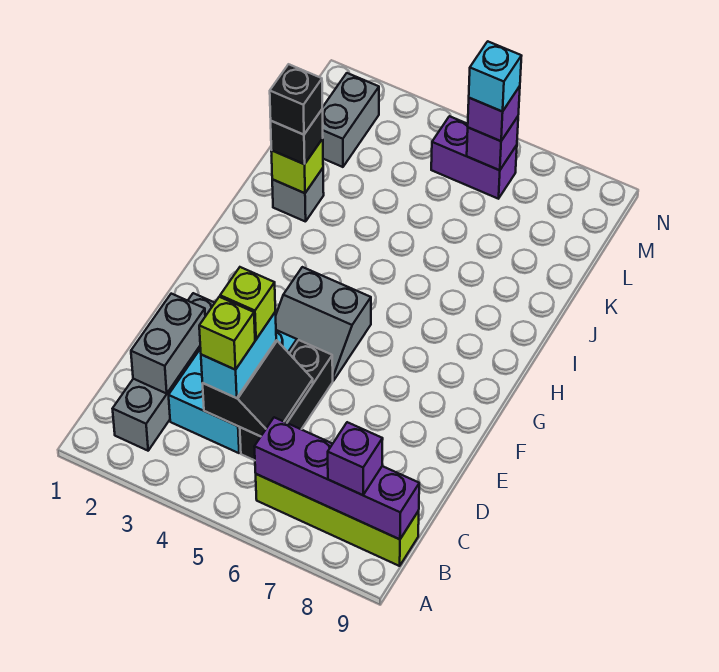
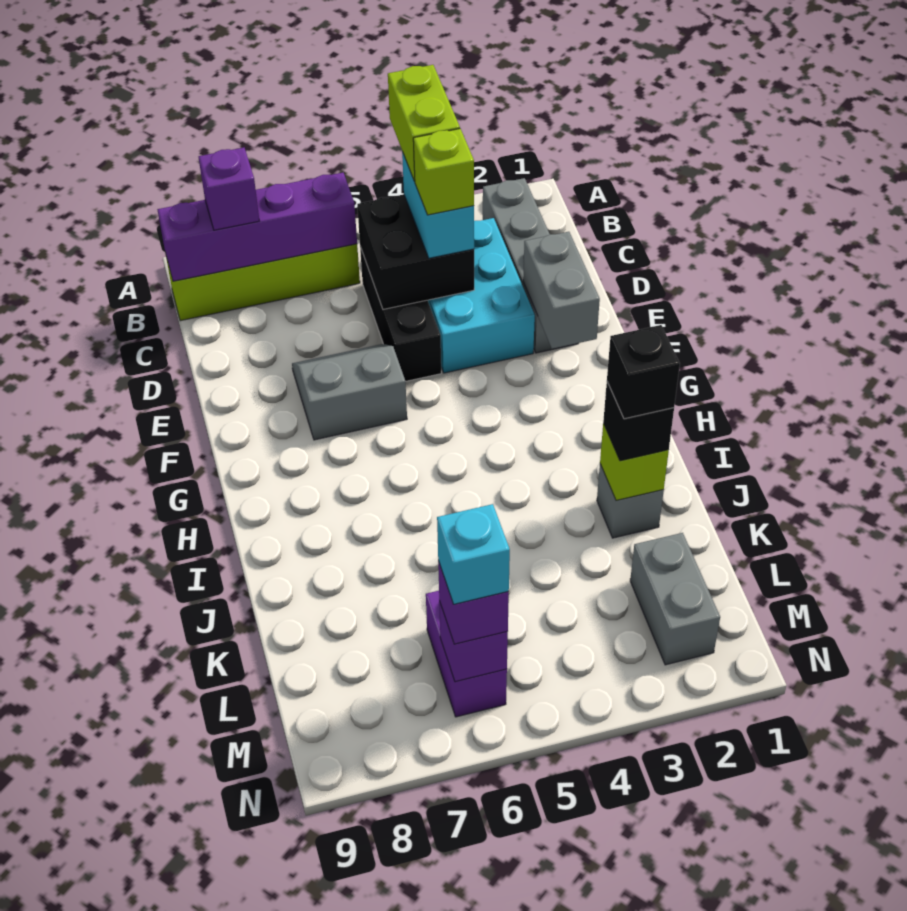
grey brick C2:D2 level 2 -> grey brick E2:F2 level 2
black slope C4:D5 level 2 top 4 -> black brick C4:D5 level 2
lime brick C4 level 4 -> lime brick B4:C4 level 4
grey slope F4:G5 level 1 top G -> grey slope E6:F7 level 1 top F
purple brick M5:M6 level 1 -> purple brick L6:M6 level 1

